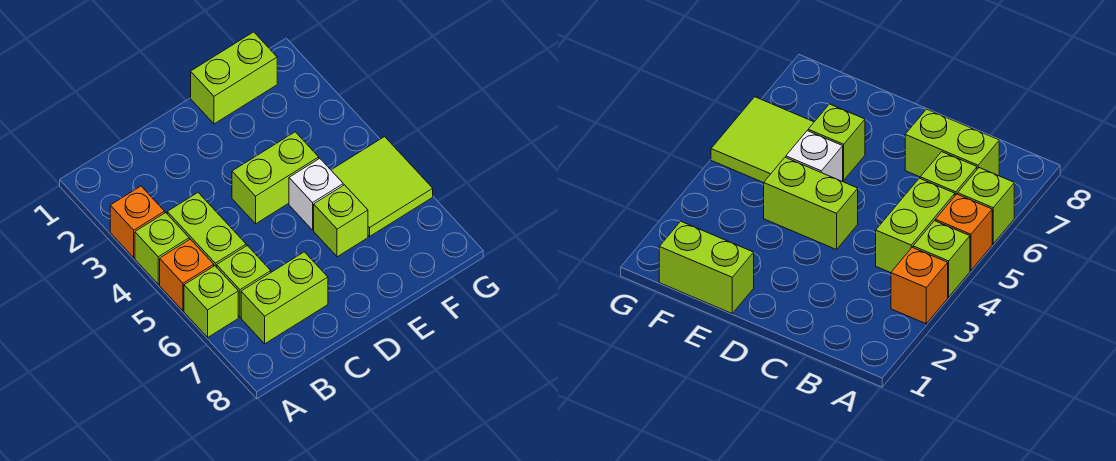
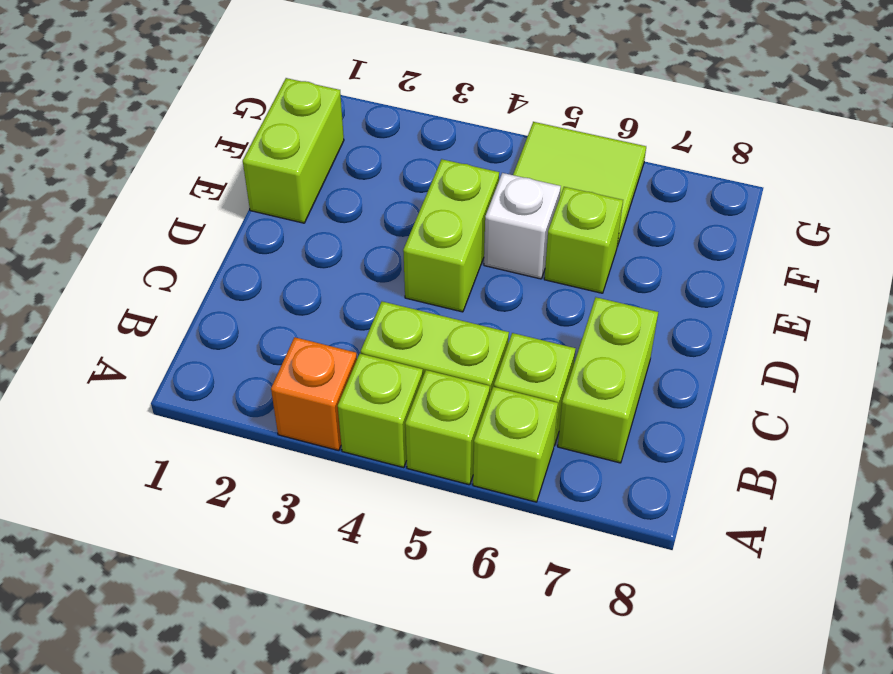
orange brick A5 level 1 -> lime brick A5 level 1

